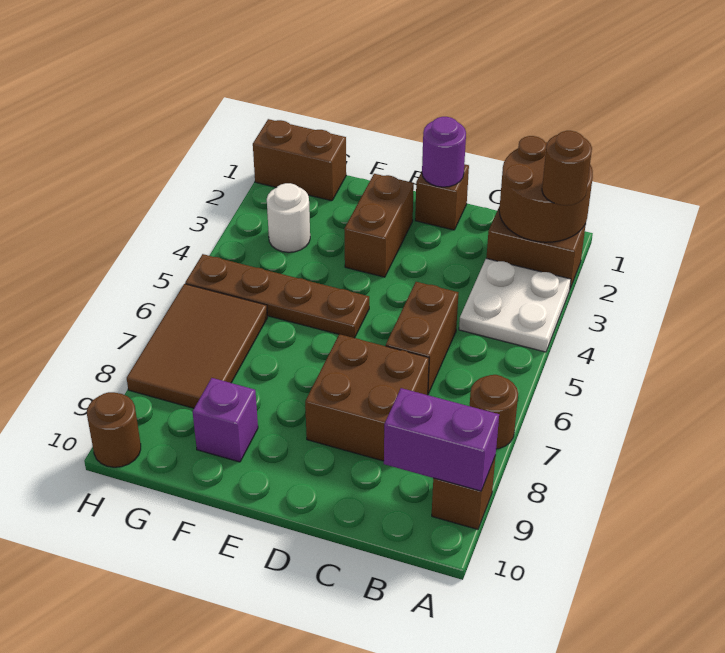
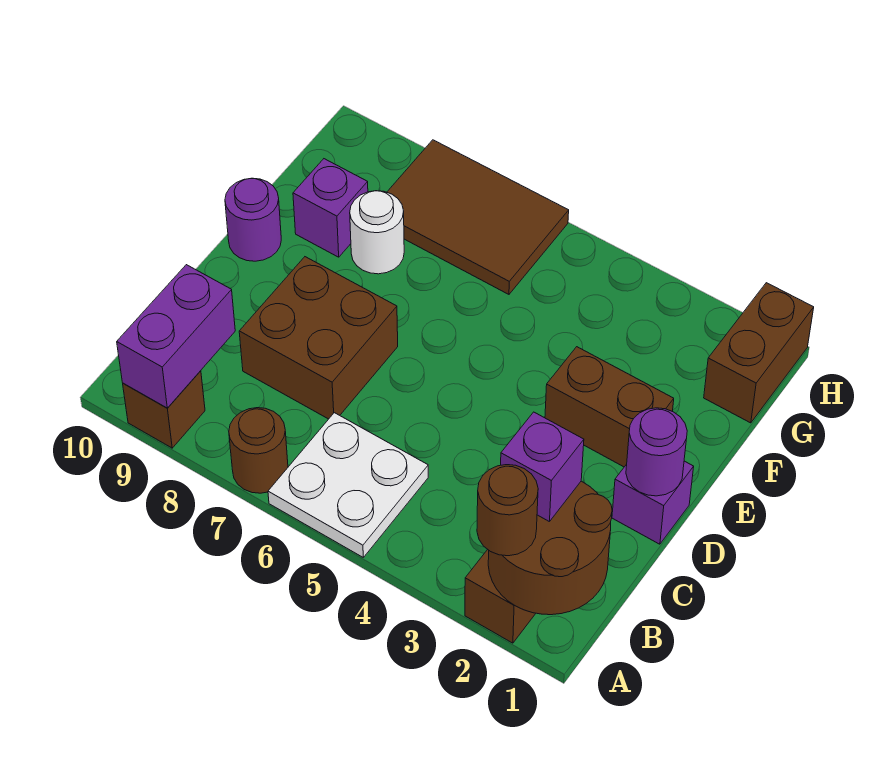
white plate A3:B4 level 1 -> white plate A5:B6 level 1
none -> purple brick B2 level 3
brown brick C5:C6 level 1 -> none
brown brick D1 level 1 -> purple brick D1 level 1
brown plate E5:H5 level 1 -> none
none -> purple round brick E10 level 1
white round brick G3 level 1 -> white round brick F8 level 1
brown round brick H10 level 1 -> none

